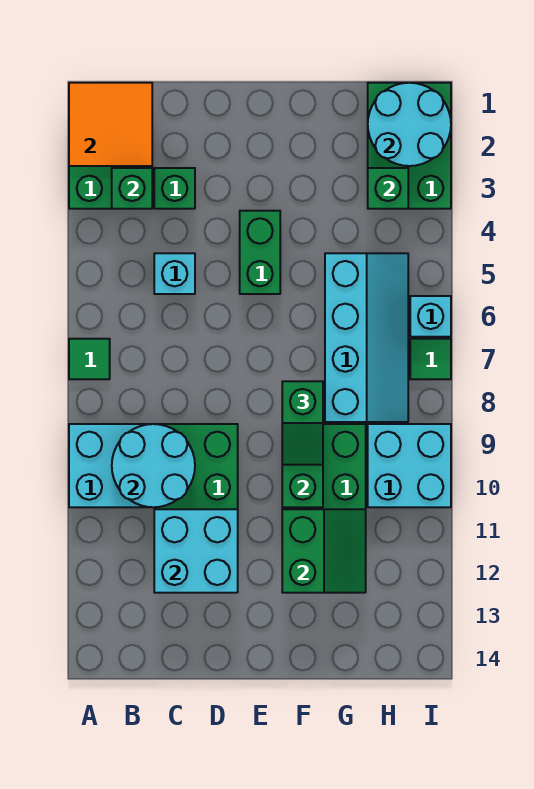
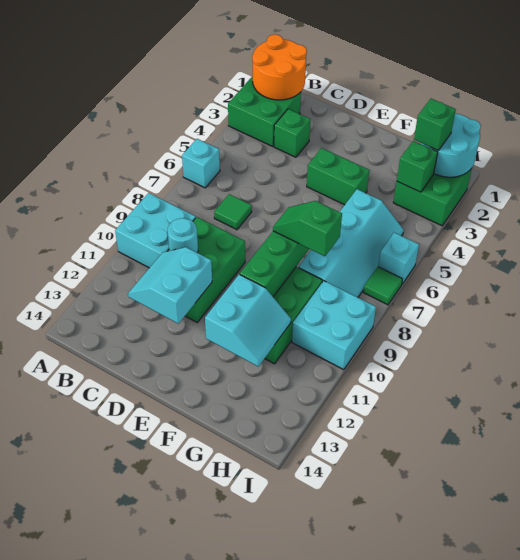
orange tile A1:B2 level 2 -> orange round brick A1:B2 level 2
green tile A7 level 1 -> green tile C7 level 1
green brick B3 level 2 -> green brick H2 level 3
cyan round brick B9:C10 level 2 -> cyan round brick C10 level 2
cyan brick C5 level 1 -> cyan brick A6 level 1
cyan brick C11:D12 level 2 -> cyan slope C11:D12 level 2 top D
green brick E4:E5 level 1 -> green brick E4:F4 level 1
green slope F8:F9 level 3 top 8 -> green slope F8:G8 level 3 top G
green slope F11:G12 level 2 top F -> cyan slope F11:G12 level 2 top F
green brick H1:I3 level 1 -> green brick H2:I3 level 1

